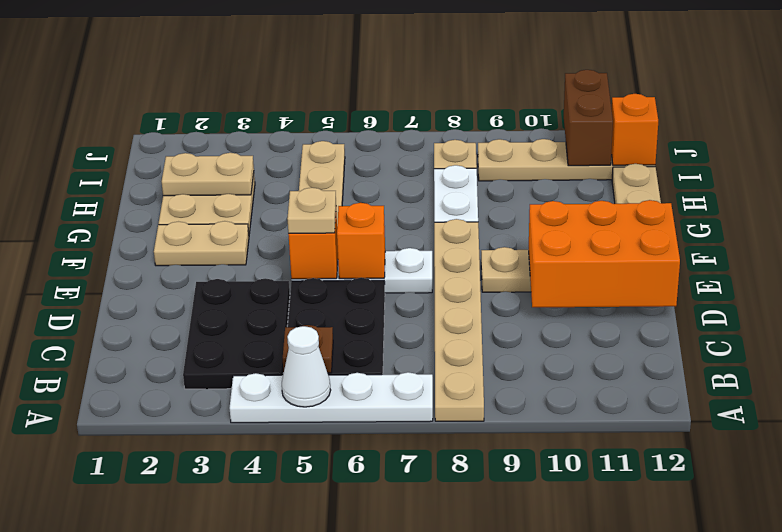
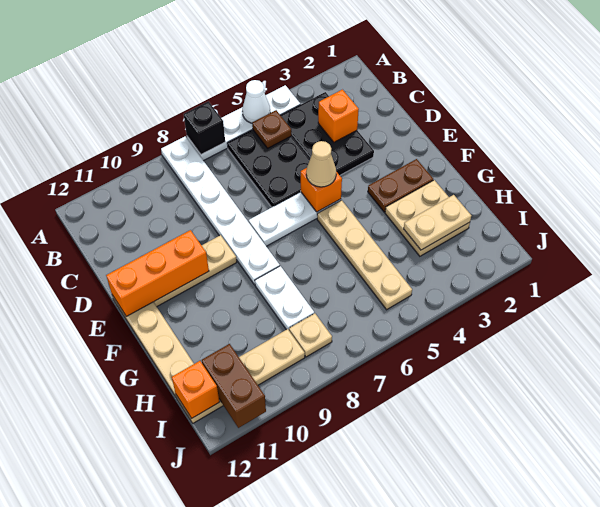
none -> black brick A7 level 2
tan plate A8:F8 level 1 -> white plate A8:F8 level 1
orange brick D10:E12 level 2 -> orange brick E10:E12 level 2
tan plate E5 level 3 -> tan cone E5 level 3
orange brick E6 level 2 -> orange brick C3 level 2
tan plate F2:F3 level 1 -> brown plate F2:F3 level 1

